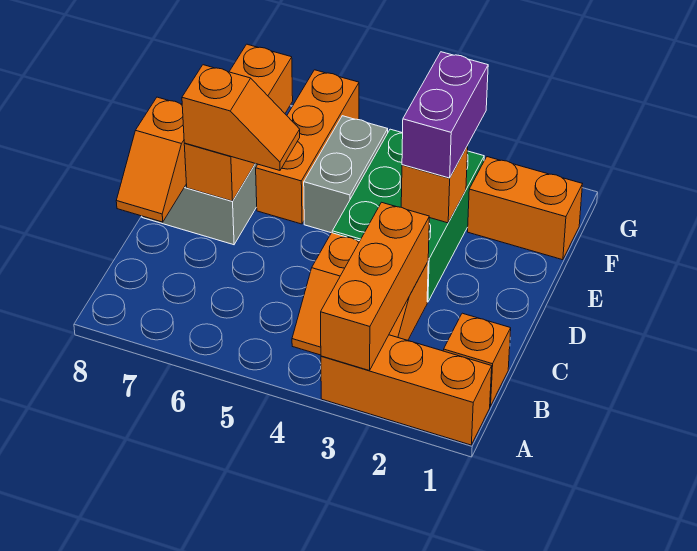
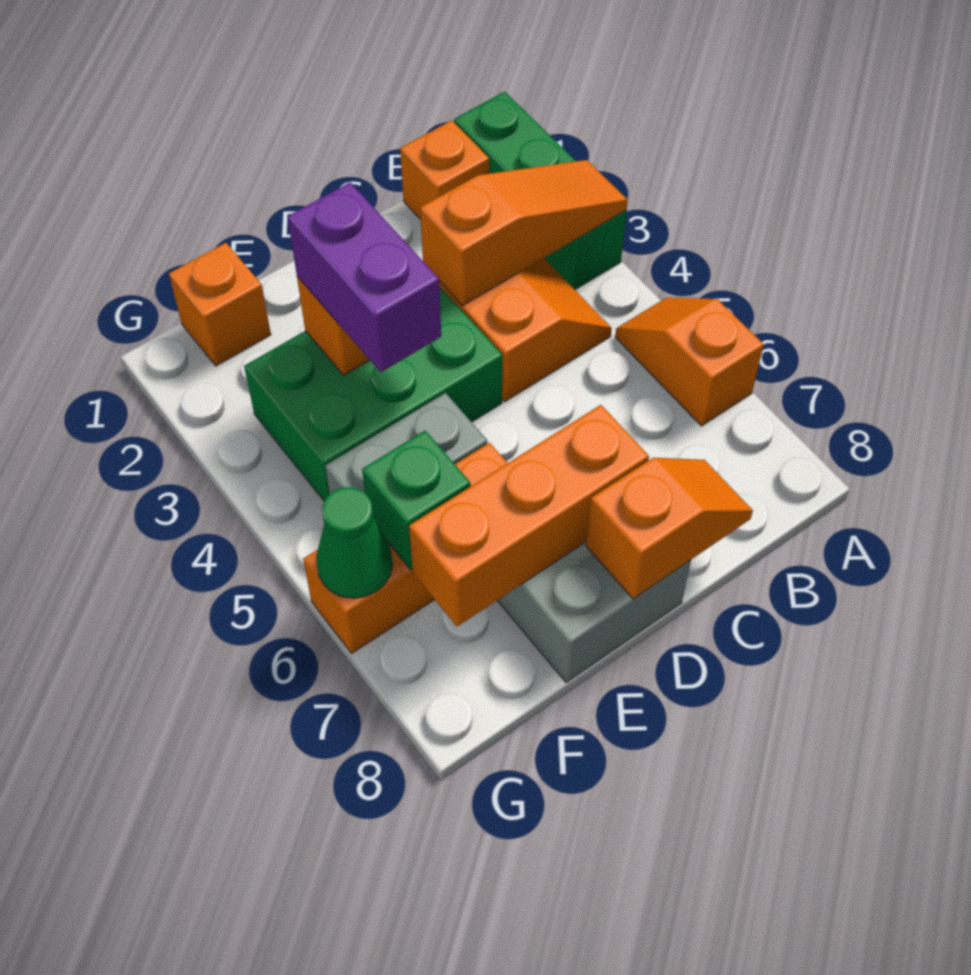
orange brick A1:A3 level 1 -> green brick A1:A3 level 1
orange brick A3:C3 level 2 -> orange slope A3:C3 level 2 top C
orange slope D6:D7 level 3 top 7 -> orange slope A5:A6 level 1 top 6
purple brick E3:F3 level 3 -> purple brick E3:E4 level 3
orange brick F1:F2 level 1 -> orange brick F1 level 1
none -> green brick F6 level 2
none -> green cone G6 level 2

